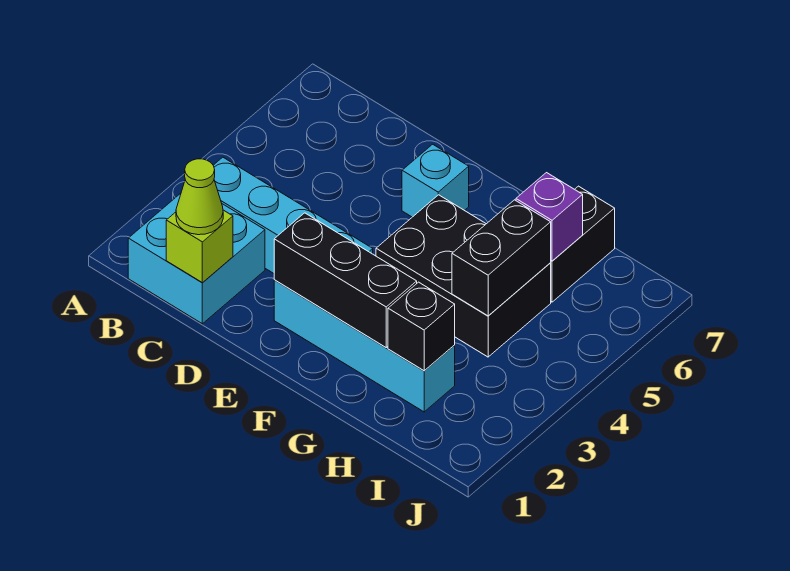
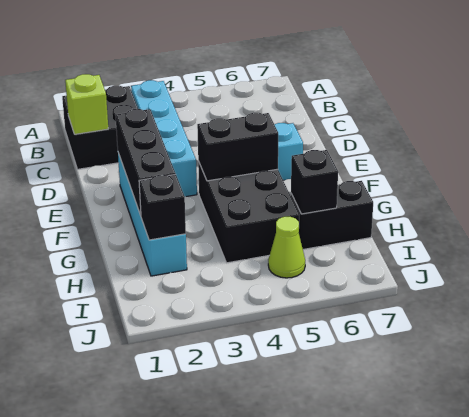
cyan brick B1:C2 level 1 -> black brick B1:C2 level 1
lime cone C1 level 3 -> lime cone I5 level 1
black brick H4:H5 level 2 -> black brick F4:F5 level 2
purple brick H6 level 2 -> black brick H6 level 2

